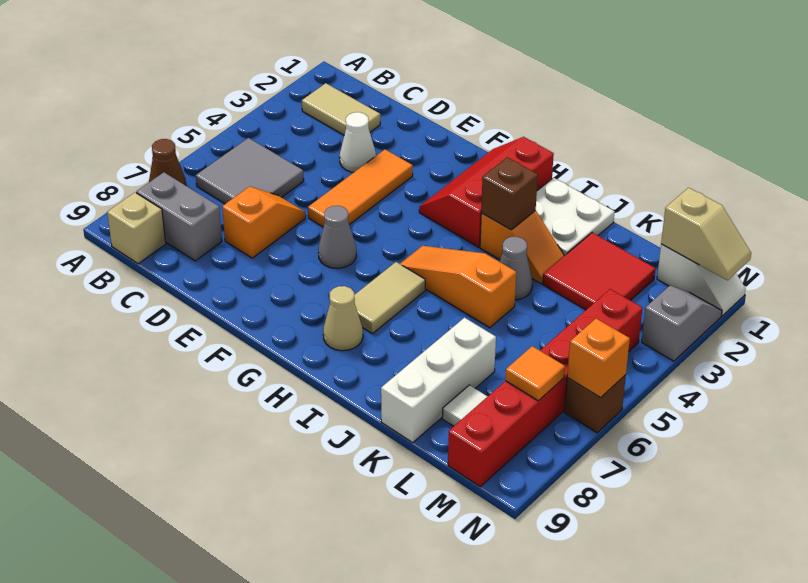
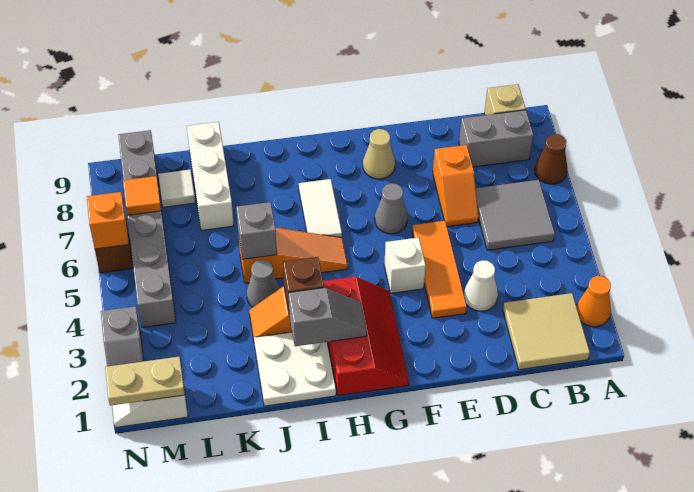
none -> orange cone A2 level 1
tan tile B2:C2 level 1 -> tan tile B1:C2 level 1
none -> white brick F4 level 1
none -> grey slope H2:I2 level 2 top I
tan tile H6:H7 level 1 -> white tile H6:H7 level 1
tan cone H8 level 1 -> tan cone F8 level 1
none -> grey brick J5 level 2
red tile K2:L3 level 1 -> none
tan slope M1:N1 level 2 top M -> tan plate M1:N1 level 2
red brick M4:M9 level 1 -> grey brick M4:M9 level 1

